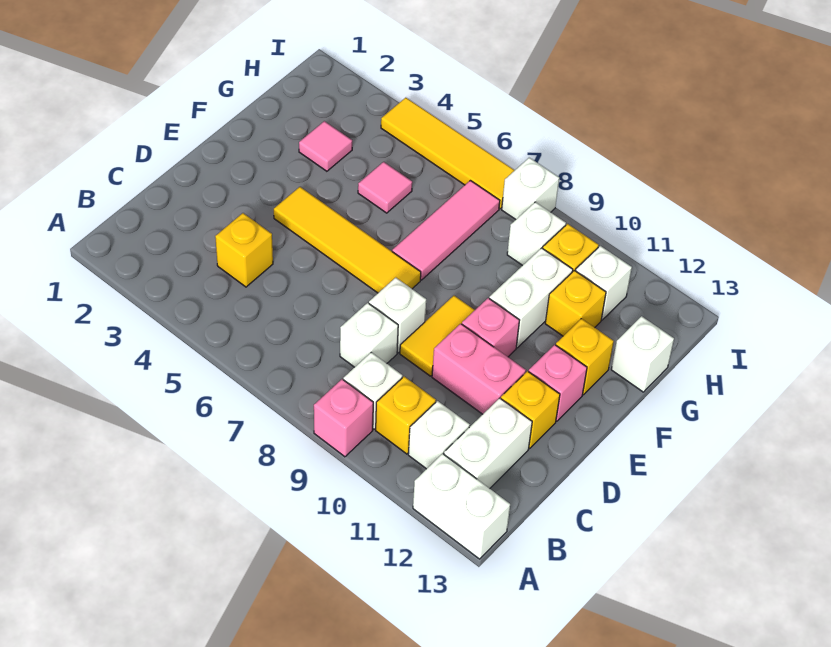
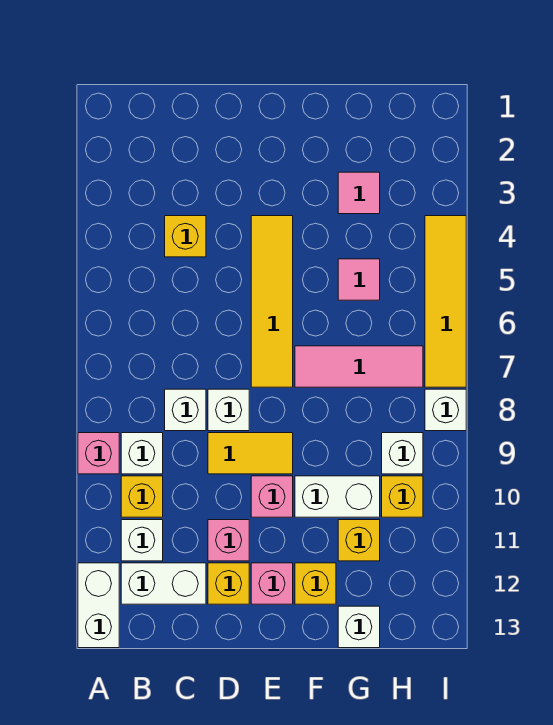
pink brick D10:D11 level 1 -> pink brick D11 level 1
white brick H11 level 1 -> none

